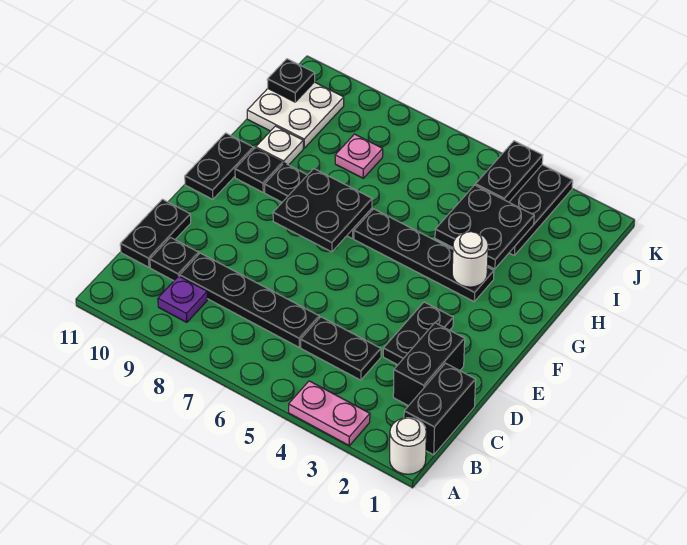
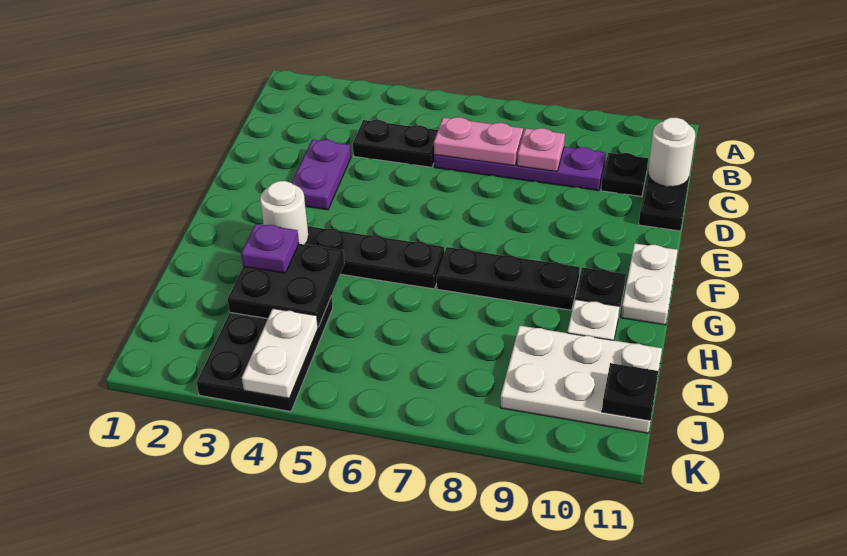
white round brick A1 level 1 -> white round brick C11 level 2
pink plate A3:A4 level 1 -> pink plate C6:C7 level 2
black brick B1:C1 level 1 -> none
purple plate B9 level 1 -> purple plate H3 level 3
black brick C2:D2 level 1 -> none
black plate C6:C9 level 1 -> purple plate C6:C9 level 1
black plate D3:E3 level 1 -> purple plate D3:E3 level 1
black plate F7:G8 level 2 -> none
black plate F11:G11 level 1 -> white plate F11:G11 level 1
pink plate I8 level 1 -> pink plate C8 level 2
white plate I10:J11 level 1 -> white plate I9:J11 level 1
black plate J4:K4 level 2 -> white plate J4:K4 level 2

